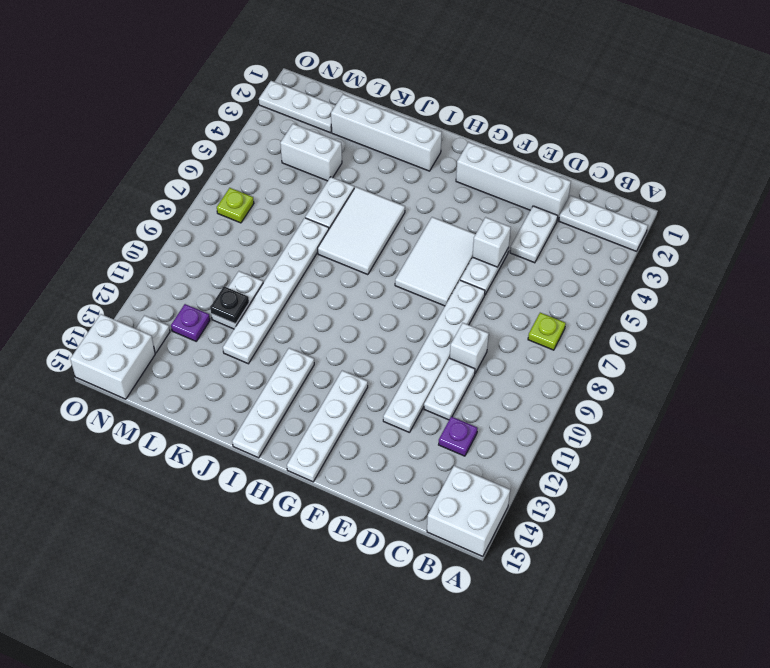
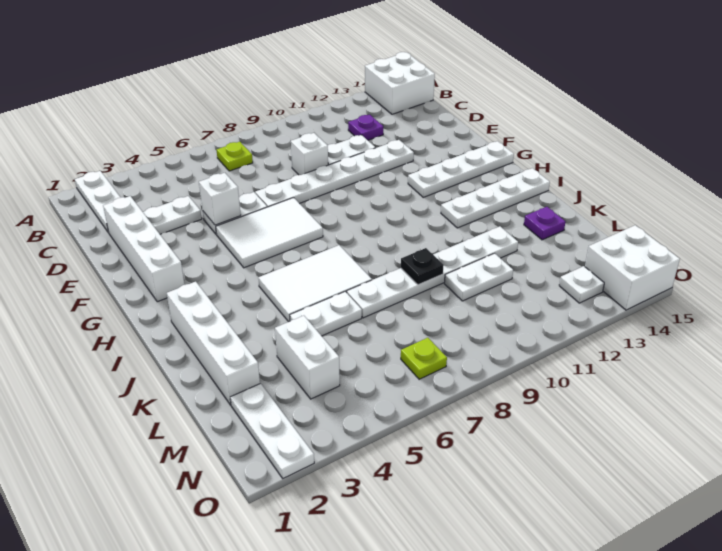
black plate L11 level 2 -> black plate K9 level 2
purple plate M12 level 1 -> purple plate K14 level 1

